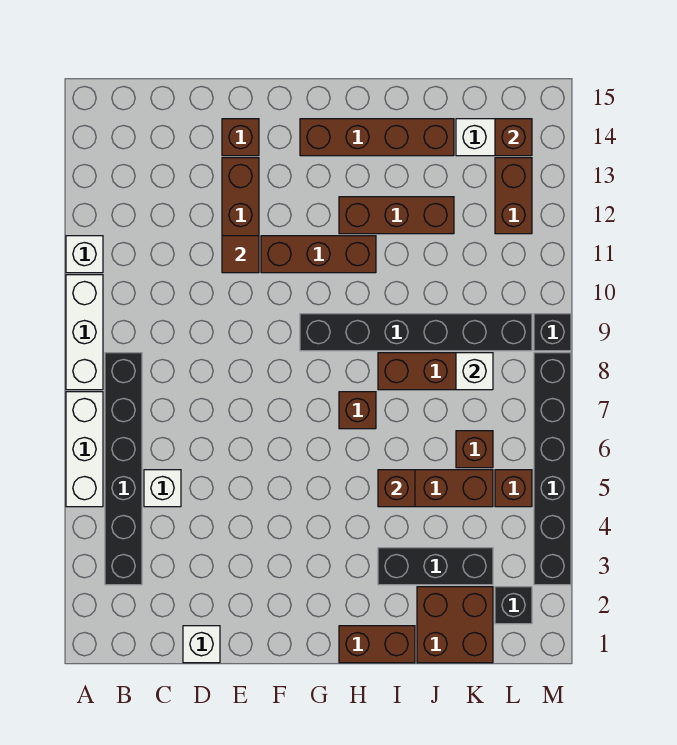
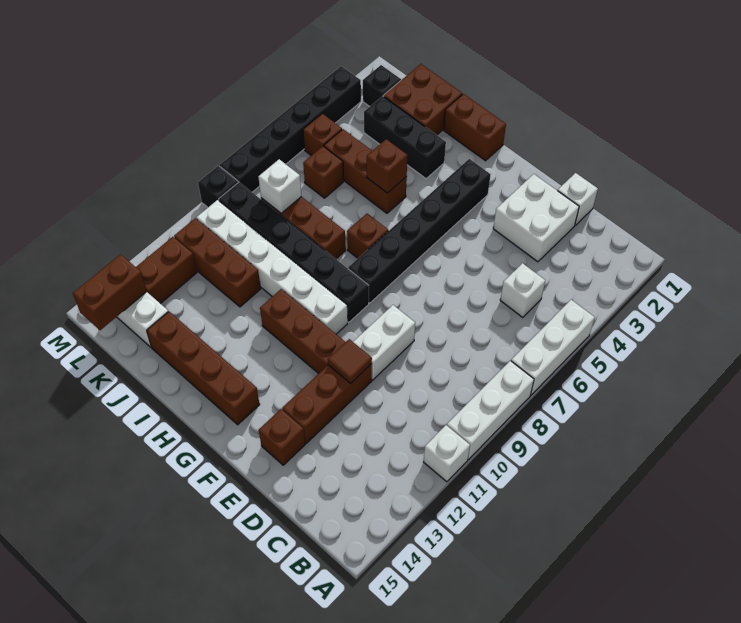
black brick B3:B8 level 1 -> black brick G3:G8 level 1
none -> white brick D2:E3 level 1
none -> white brick E9:E10 level 1
none -> white brick G10:L10 level 1
brown brick H12:J12 level 1 -> brown brick J11:L11 level 1
brown brick L14 level 2 -> brown brick L14:L15 level 2

